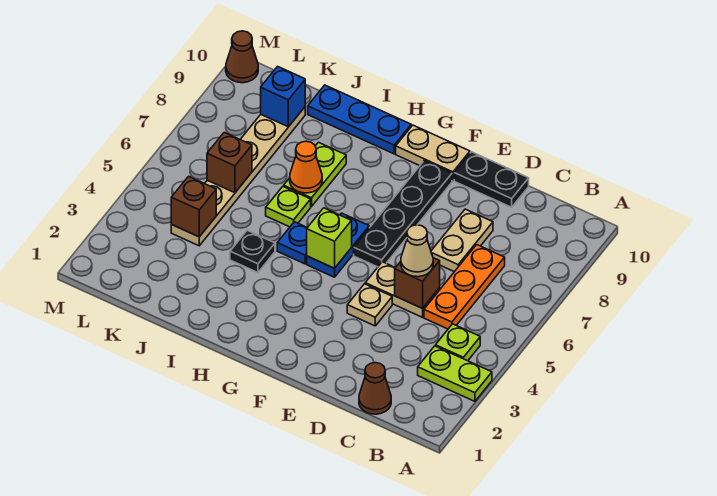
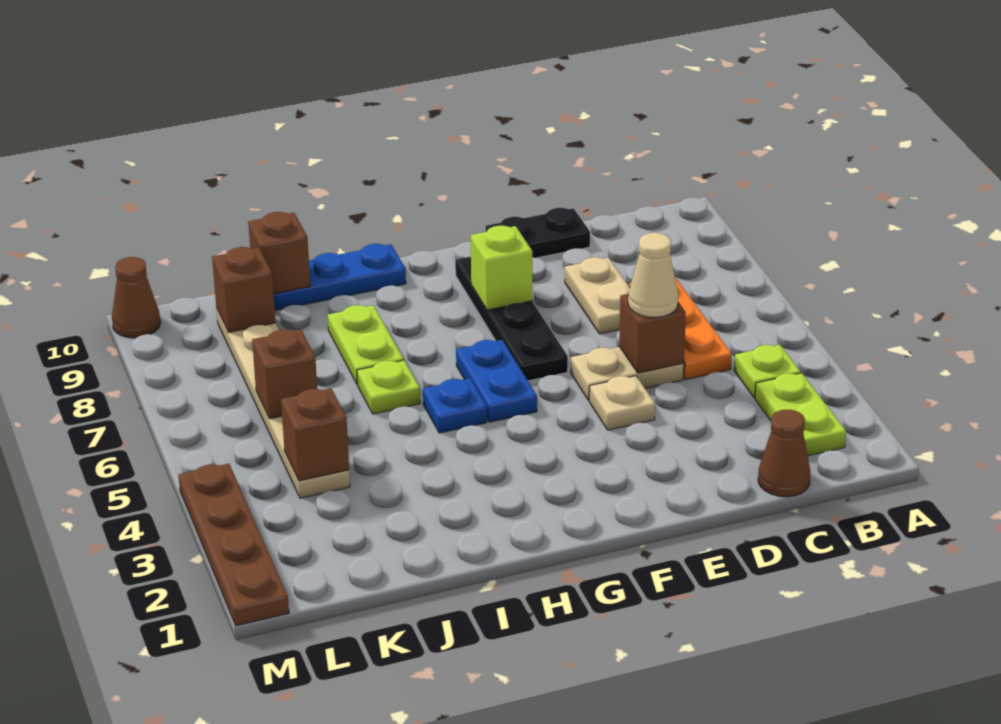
lime plate A3:B3 level 1 -> lime plate B2:B3 level 1
tan plate F10:G10 level 1 -> none
lime brick G5 level 2 -> lime brick F8 level 2
black plate I4 level 1 -> none
orange cone I7 level 2 -> none
none -> brown brick J10 level 2
blue brick K9 level 2 -> brown brick K9 level 2
none -> brown plate M1:M4 level 1

